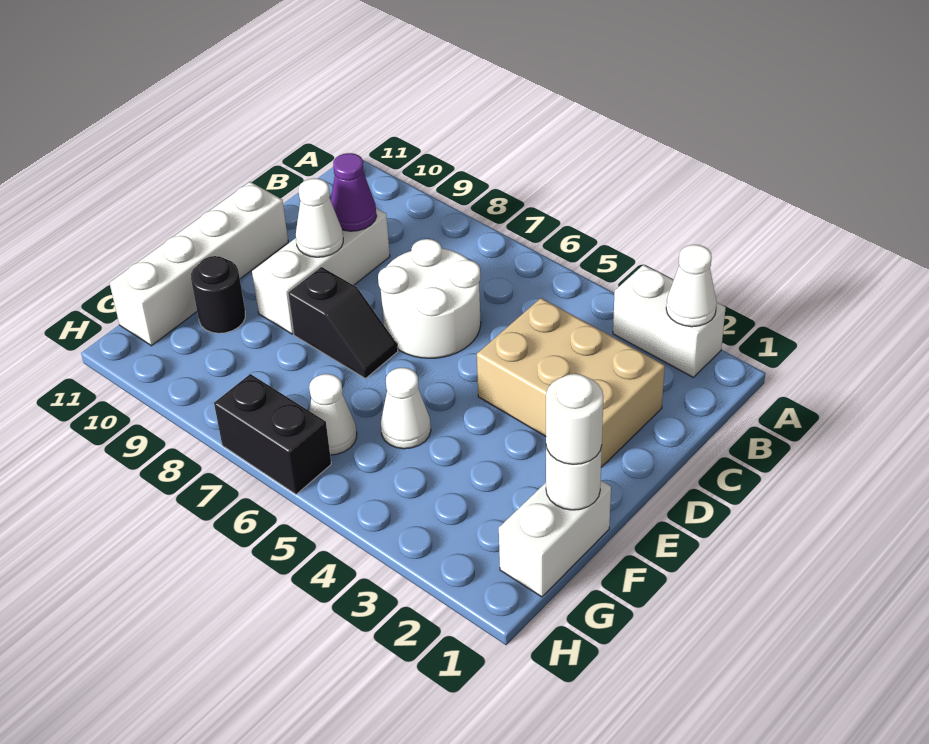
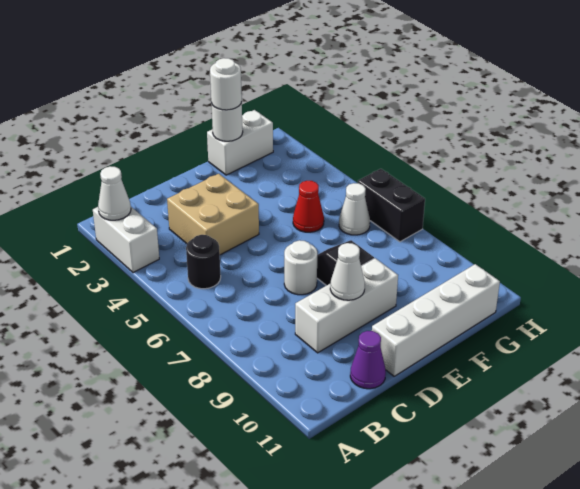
tan brick C2:D4 level 1 -> tan brick C3:D4 level 1
white round brick C6:D7 level 1 -> white round brick D7 level 1
purple cone C9 level 2 -> purple cone C11 level 1
white cone F5 level 1 -> red cone F5 level 1
black round brick F10 level 1 -> black round brick B5 level 1

